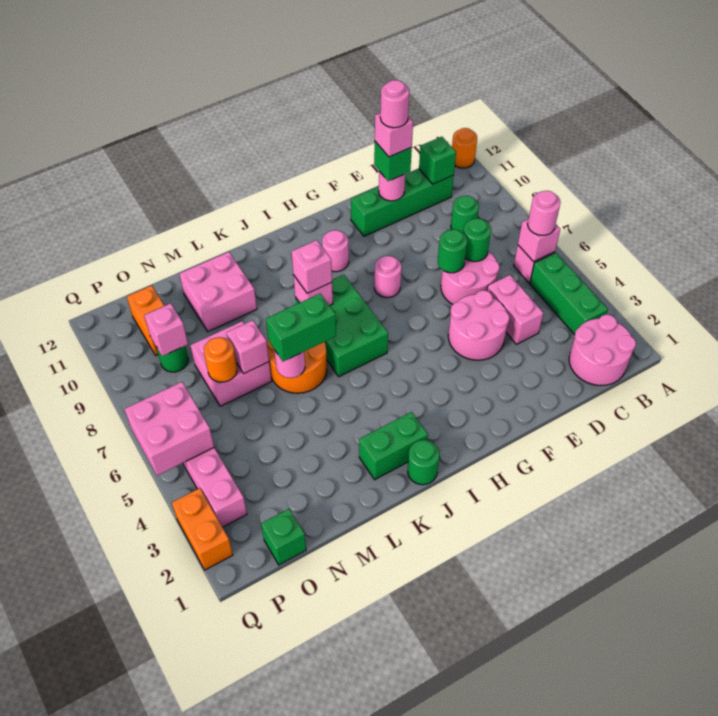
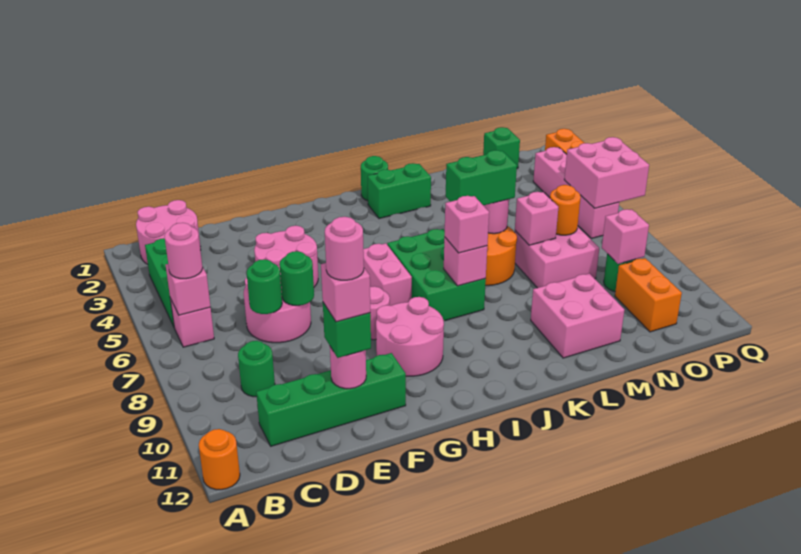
green brick C11 level 2 -> none
pink brick D4:D5 level 1 -> pink brick H6:H7 level 1
pink round brick H10 level 1 -> pink round brick G9:H10 level 1

